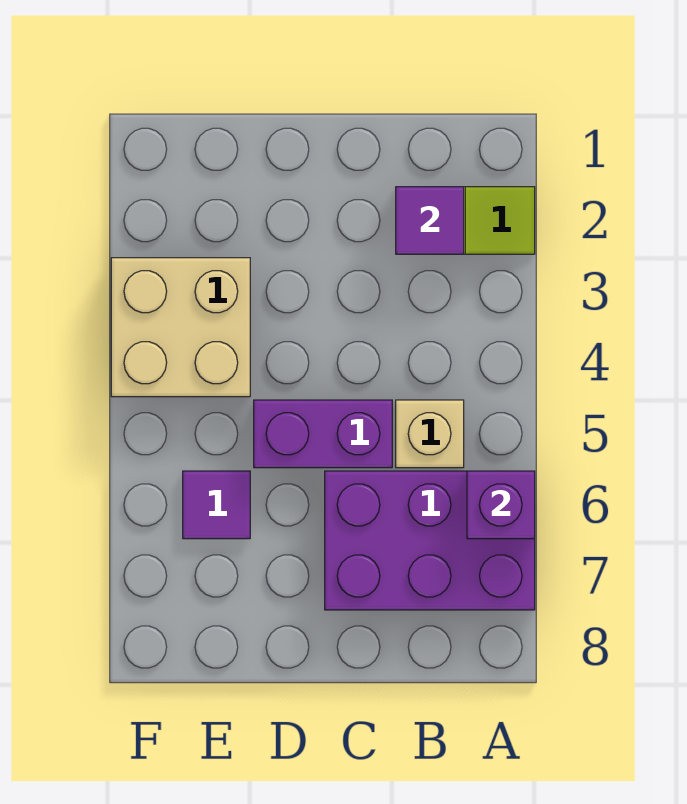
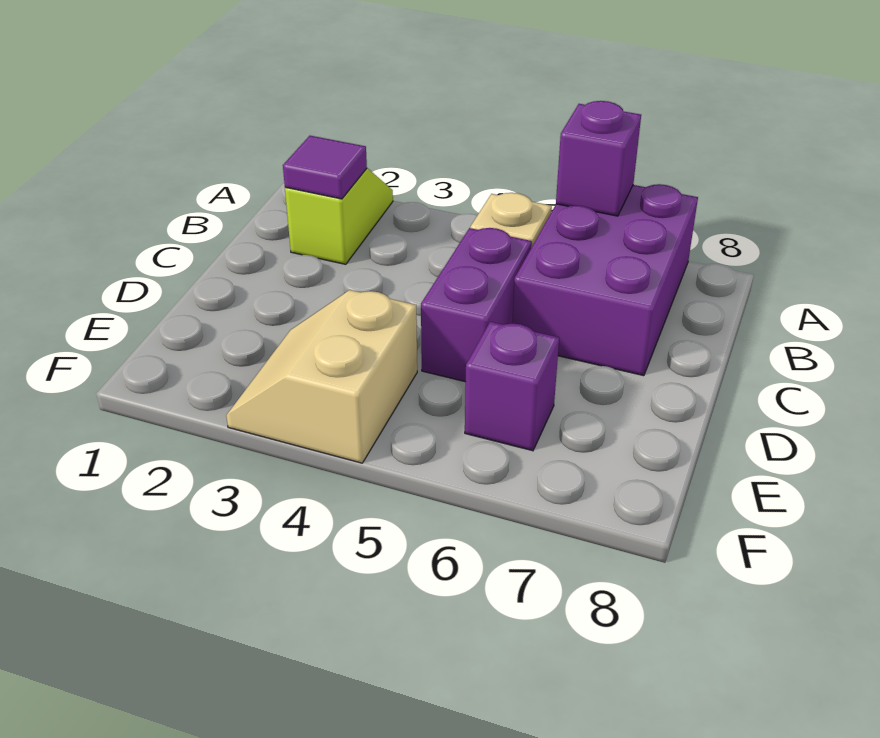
tan brick E3:F4 level 1 -> tan slope E3:F4 level 1 top 4
purple tile E6 level 1 -> purple brick E6 level 1

